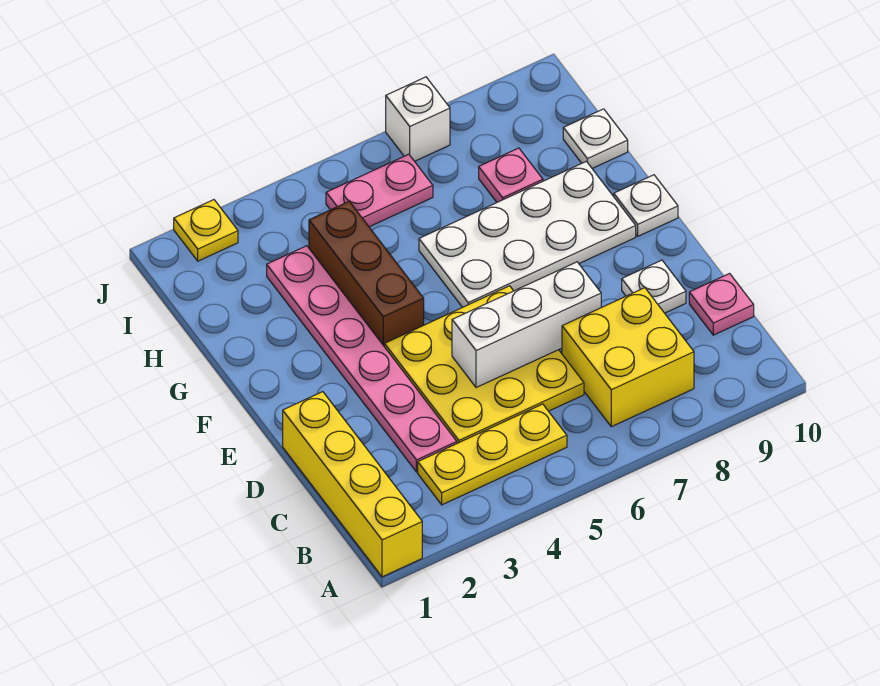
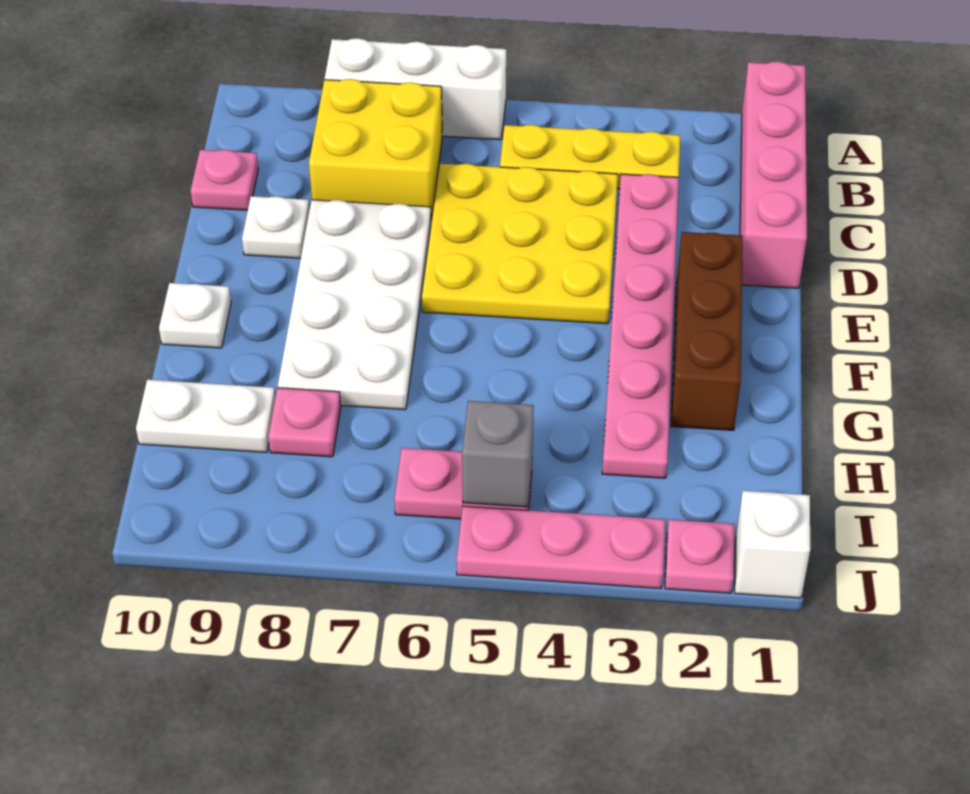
yellow brick A1:D1 level 1 -> pink brick A1:D1 level 1
white brick D5:D7 level 2 -> white brick A6:A8 level 1
brown brick F4:H4 level 1 -> brown brick E2:G2 level 1
white plate F6:G9 level 1 -> white plate D7:G8 level 1
white plate H10 level 1 -> white plate H9:H10 level 1
none -> grey brick I5 level 2
yellow plate J2 level 1 -> pink plate J2 level 1
none -> pink plate J3:J5 level 1
white brick J7 level 1 -> white brick J1 level 1

